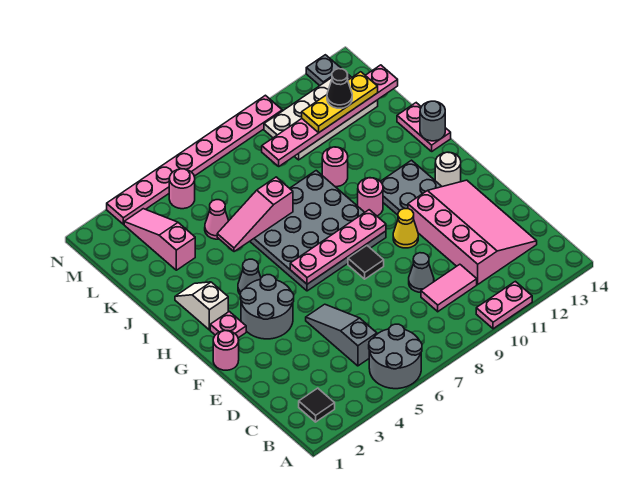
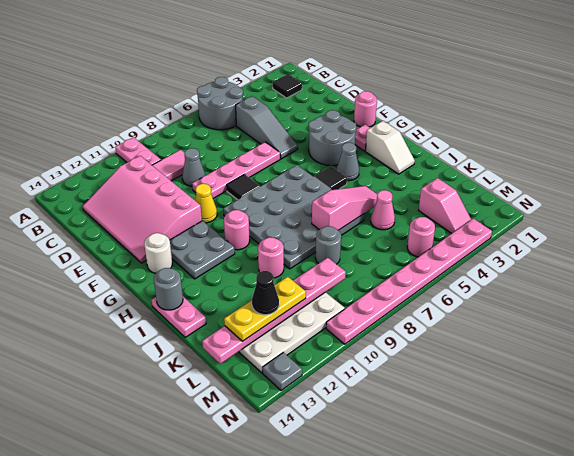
pink plate A10:A11 level 1 -> pink plate A10:B10 level 1
pink plate G6:G9 level 2 -> pink plate E6:E9 level 1
none -> black tile H5 level 1
pink slope K3:M3 level 1 top K -> pink slope L3:M3 level 1 top L
none -> grey round brick K8 level 1

